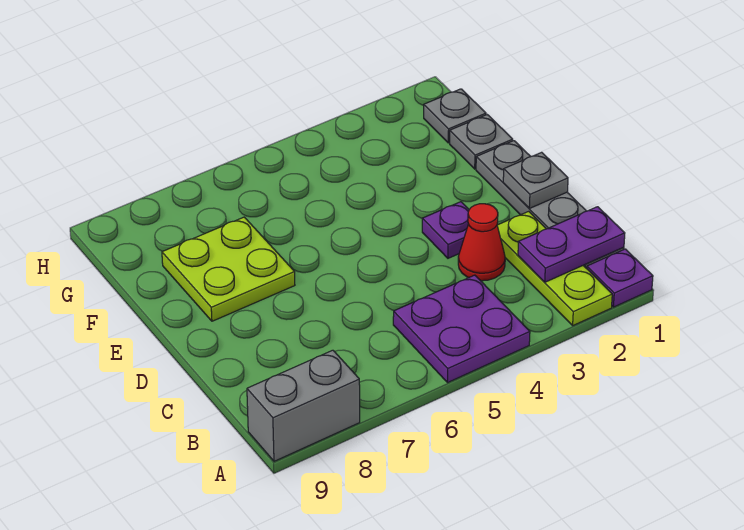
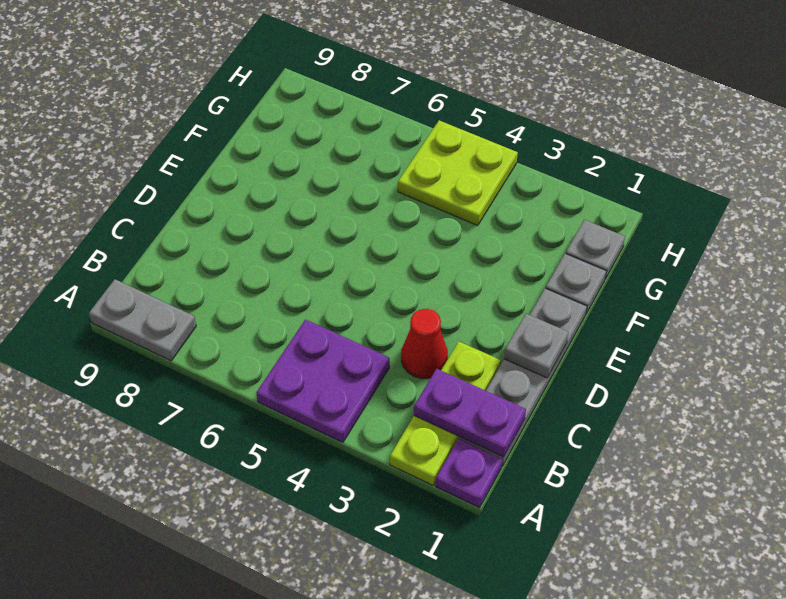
grey brick A8:A9 level 1 -> grey plate A8:A9 level 1
purple plate D3 level 1 -> none
lime plate E7:F8 level 1 -> lime plate G4:H5 level 1

